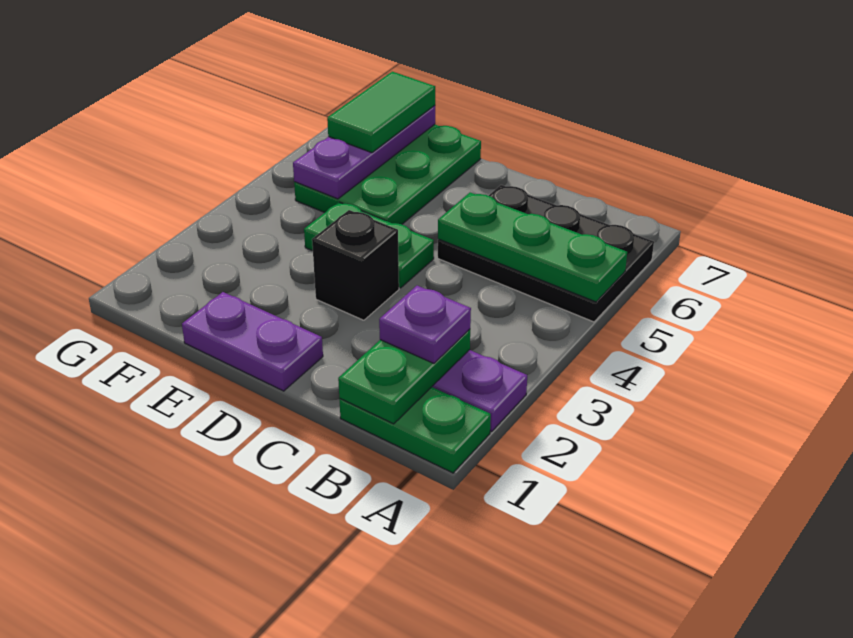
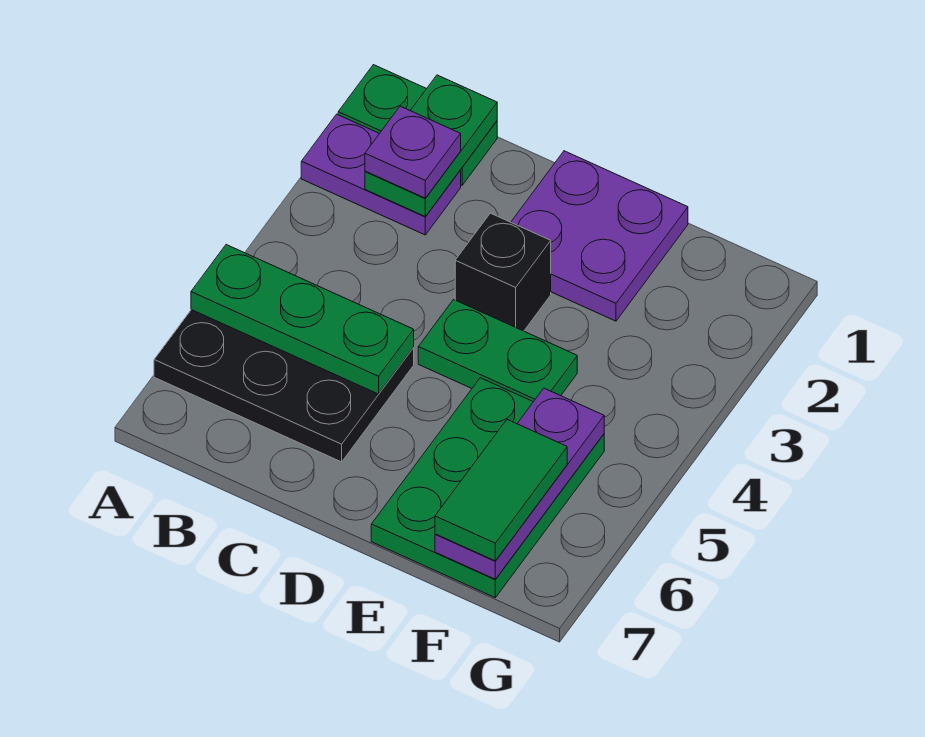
purple plate D1:E1 level 1 -> purple plate D1:E2 level 1

